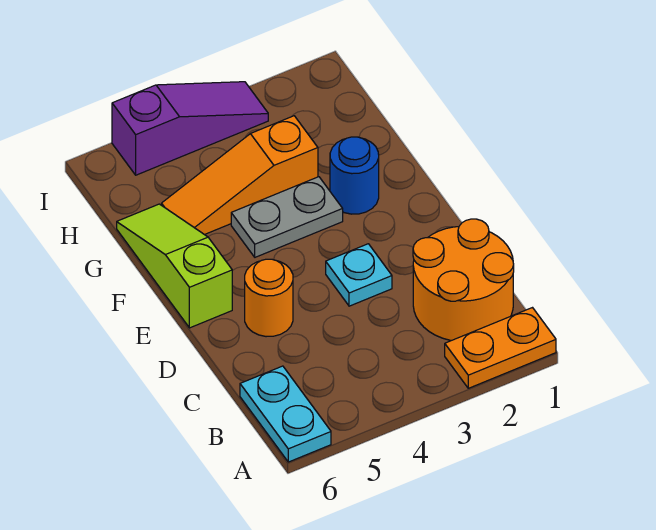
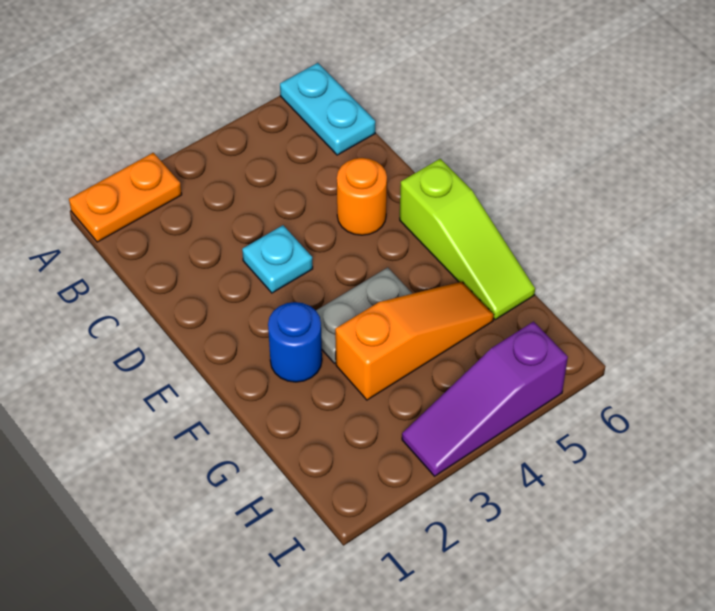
orange round brick B1:C2 level 1 -> none

